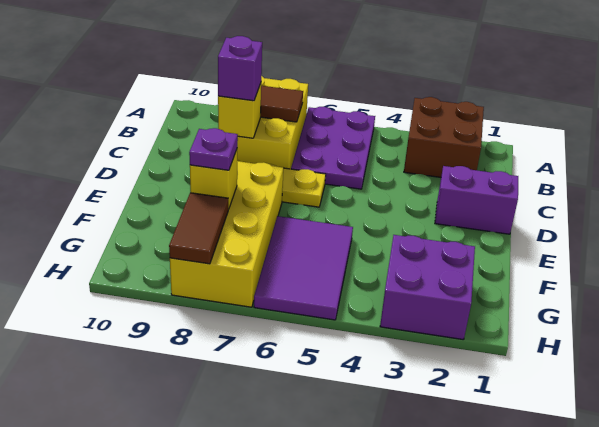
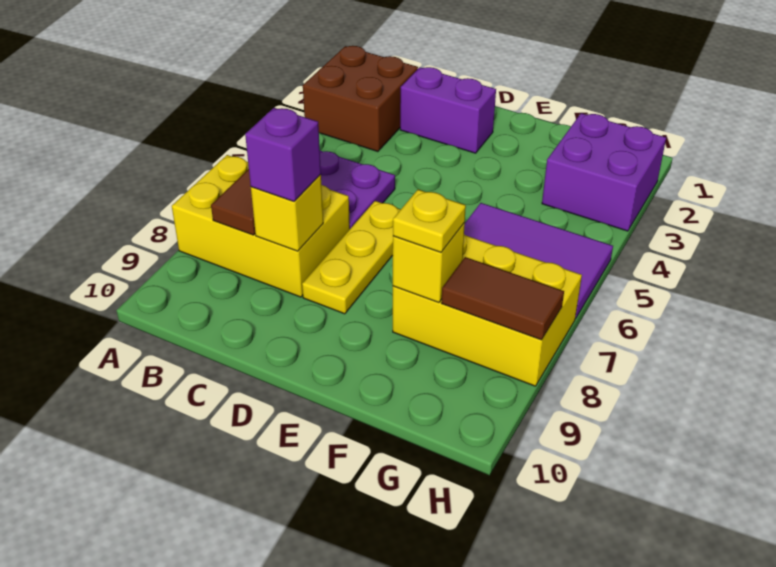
purple brick D1:D2 level 1 -> purple brick C2:D2 level 1
yellow brick E7:H8 level 1 -> yellow brick F7:H8 level 1
purple plate F8 level 3 -> yellow plate F8 level 3

